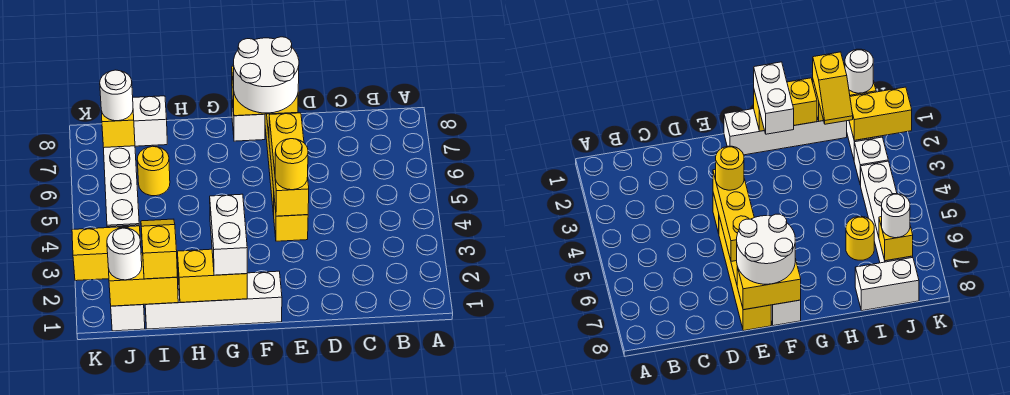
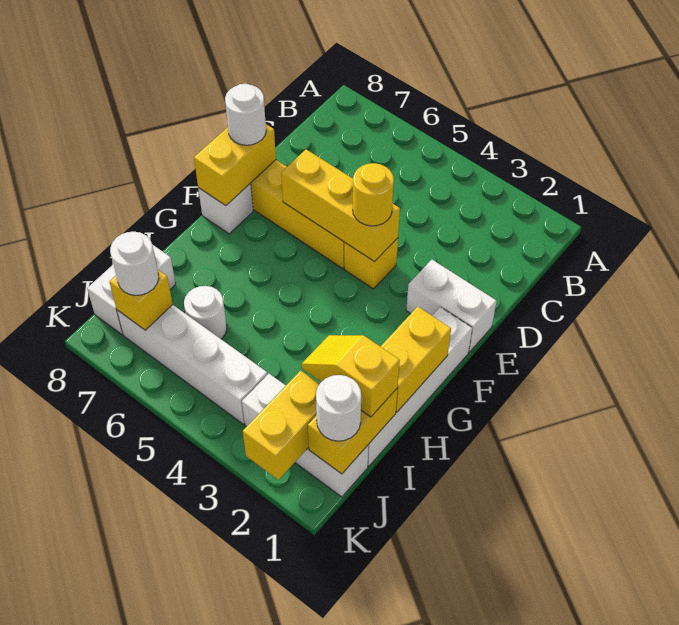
white round brick E7:F8 level 3 -> white round brick E8 level 3
white brick G1:G2 level 3 -> white brick E1:E2 level 1
yellow round brick I6 level 1 -> white round brick I6 level 1

